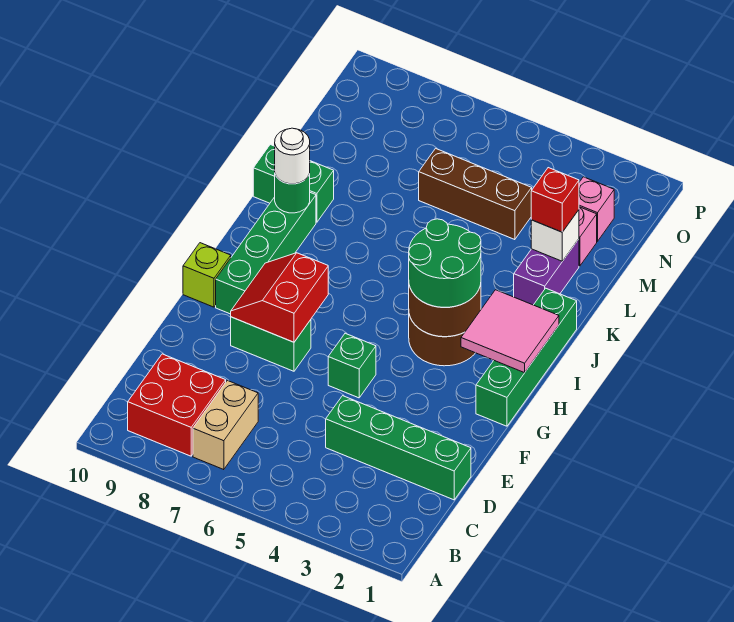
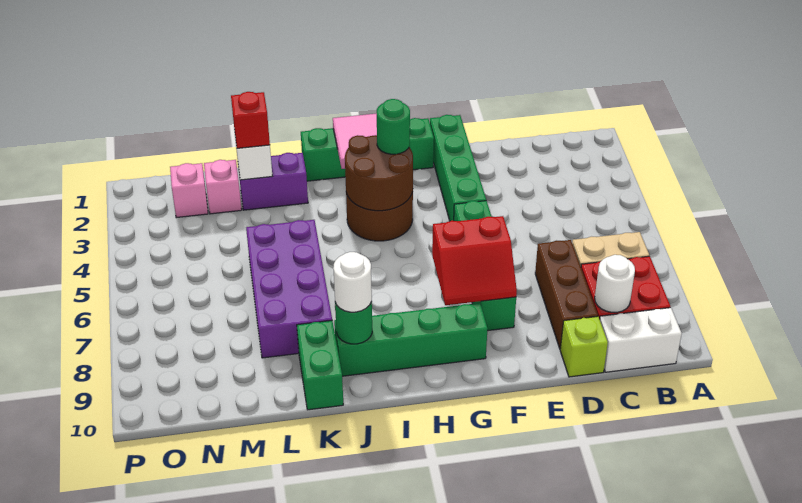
none -> white brick B10:C10 level 1
none -> white round brick C9 level 2
green brick D1:D4 level 1 -> green brick F1:F4 level 1
lime brick G10 level 1 -> lime brick D10 level 1
green round brick H3:I4 level 3 -> green round brick H3 level 3
none -> purple brick K5:L8 level 1
brown brick M4:M6 level 1 -> brown brick D7:D9 level 1

